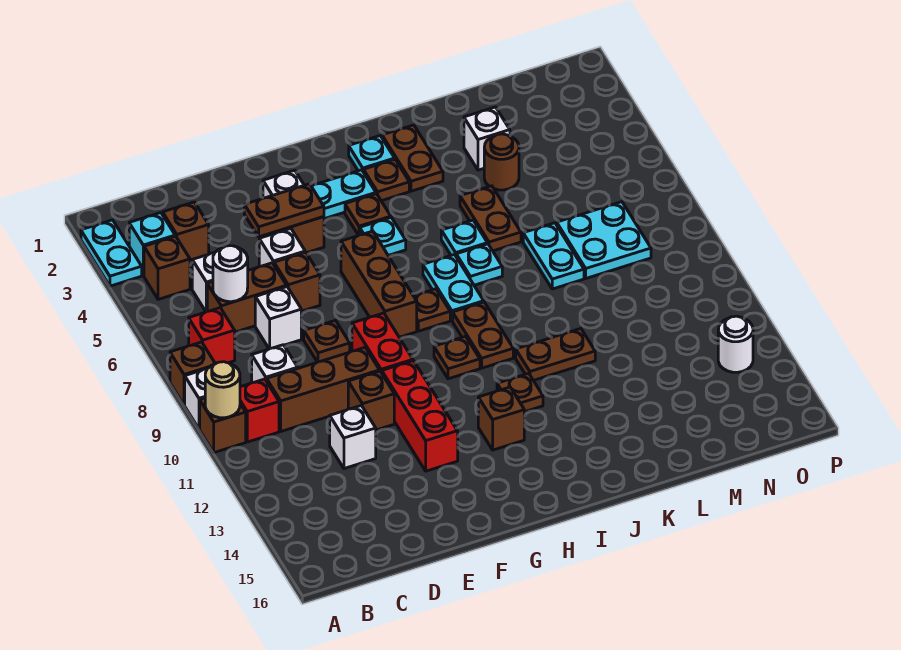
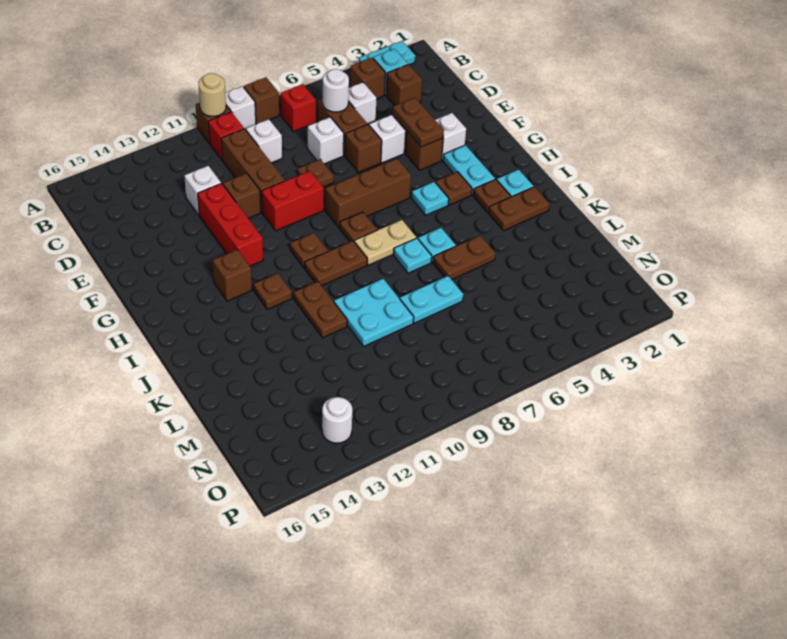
red brick F11:F13 level 1 -> red brick E12:G12 level 1
cyan plate I7:I8 level 1 -> tan plate I7:I8 level 1
white brick L3 level 1 -> none
brown round brick L4 level 1 -> none
cyan plate M7:N8 level 1 -> cyan plate K9:L10 level 1

